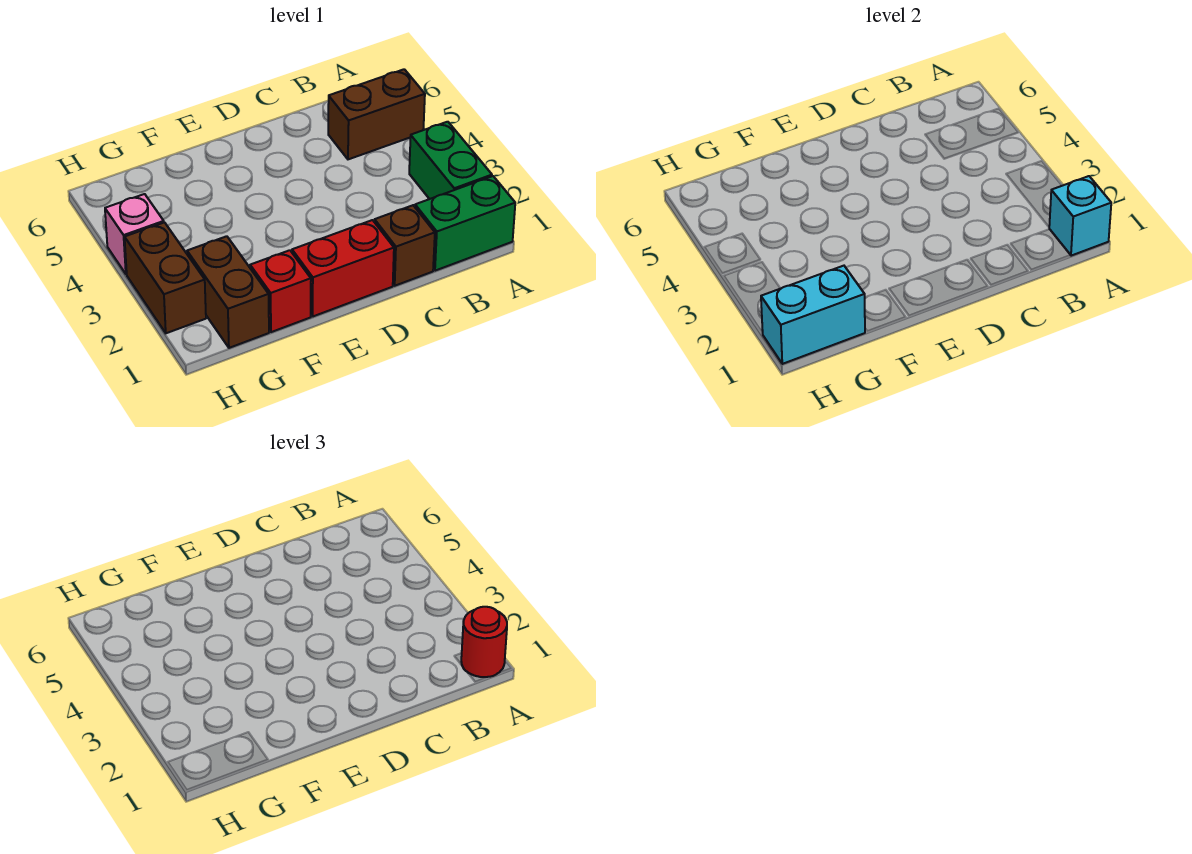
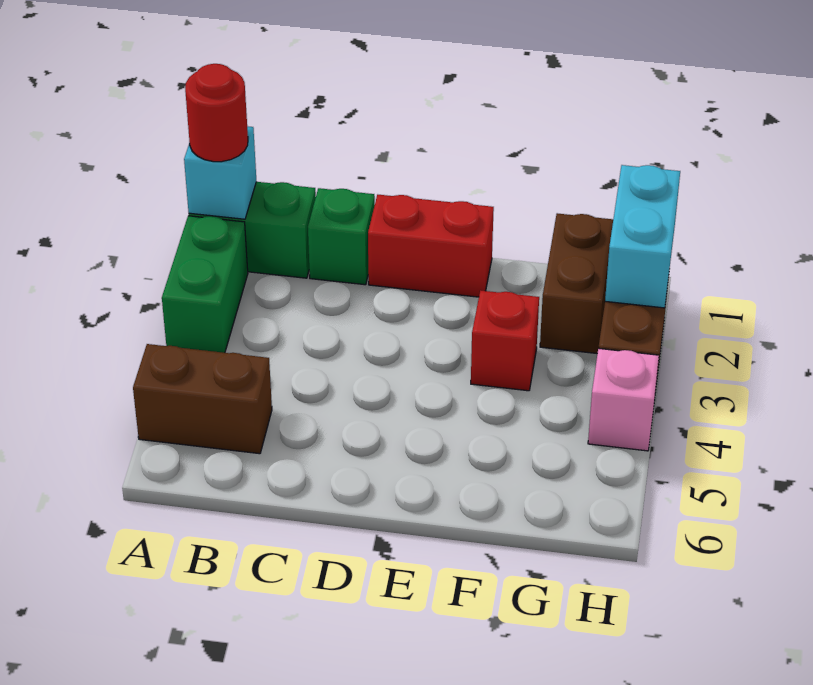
brown brick C1 level 1 -> green brick C1 level 1
red brick F1 level 1 -> red brick F3 level 1
cyan brick G1:H1 level 2 -> cyan brick H1:H2 level 2

